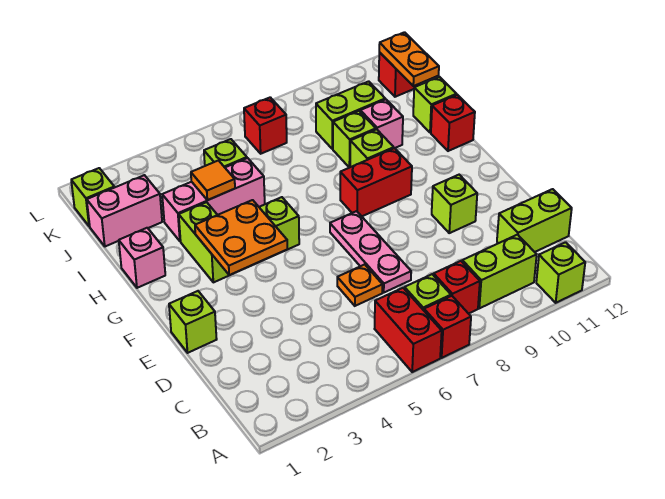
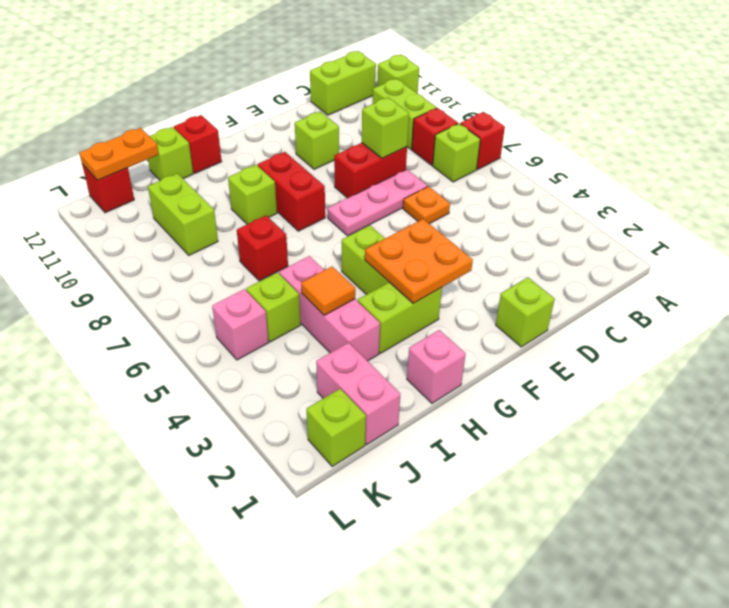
red brick A6:B6 level 1 -> red brick D8:E8 level 1
lime brick C11:C12 level 1 -> lime brick B12:C12 level 1
lime brick I9 level 1 -> lime brick D8 level 2
pink brick I10 level 1 -> pink brick K5 level 1
red brick K7 level 1 -> red brick I7 level 1

